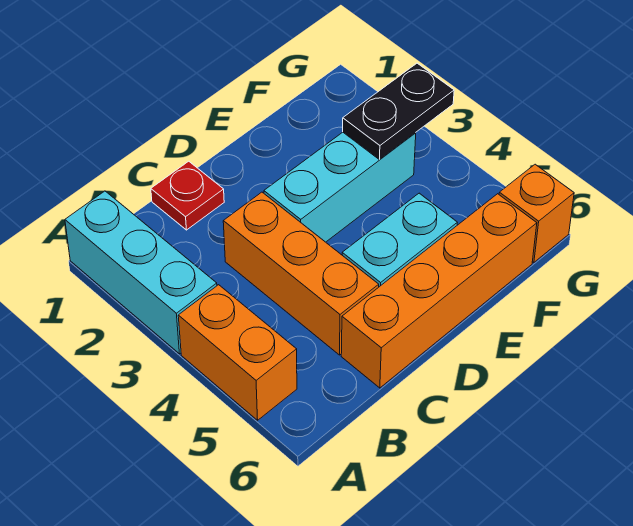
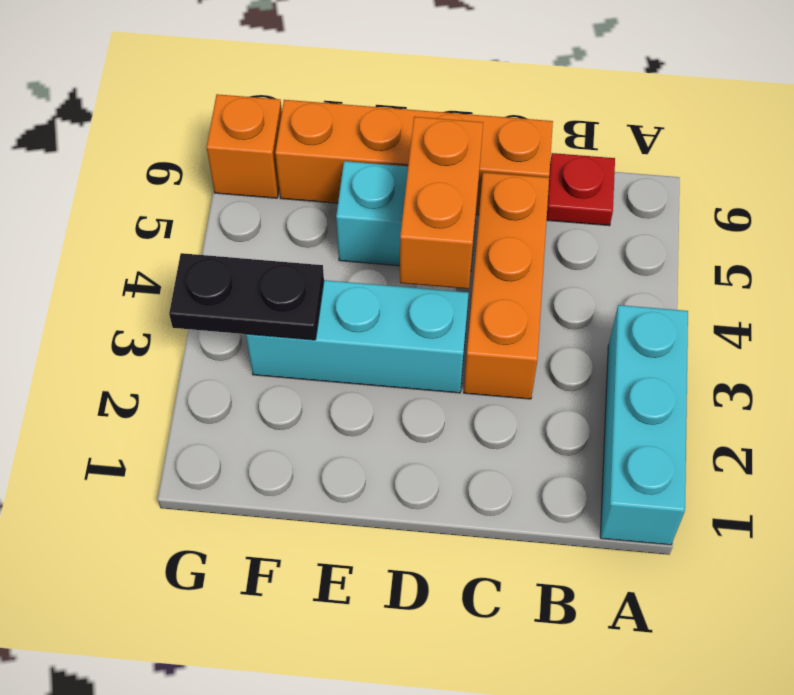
orange brick A4:A5 level 1 -> orange brick D4:D5 level 2
red plate C1 level 1 -> red plate B6 level 1

